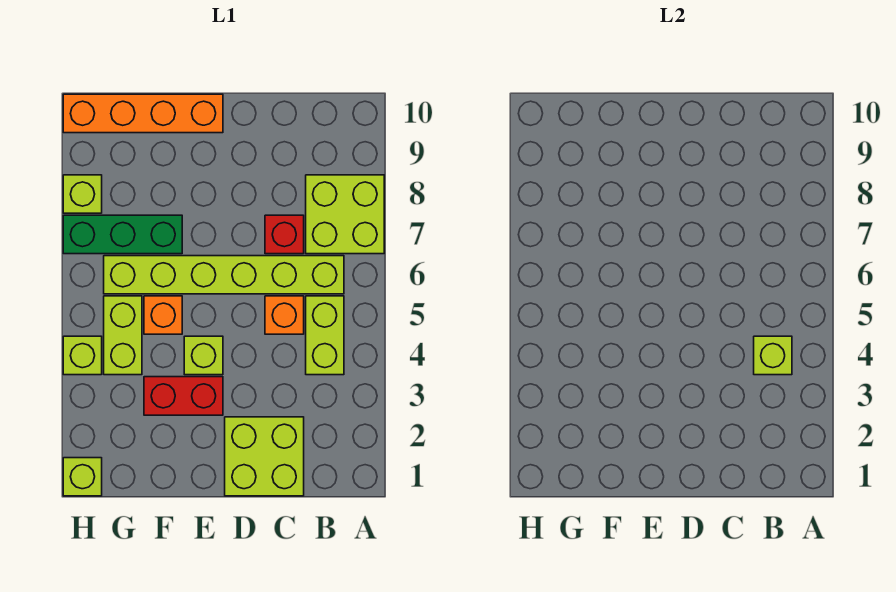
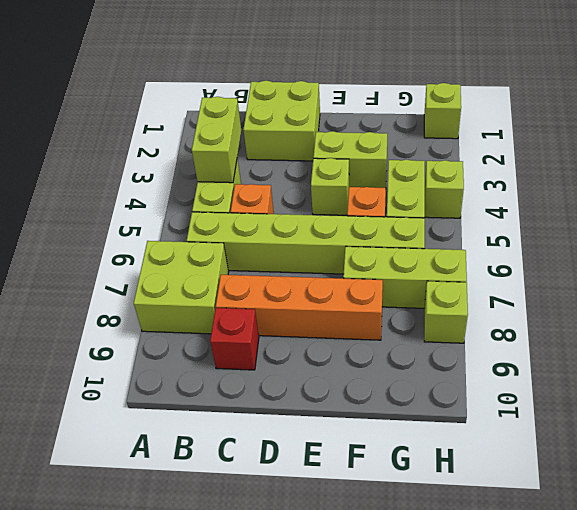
lime brick B4 level 2 -> lime brick B3:B4 level 2
red brick C7 level 1 -> red brick C9 level 1
red brick E3:F3 level 1 -> lime brick E3:F3 level 1
orange brick E10:H10 level 1 -> orange brick C8:F8 level 1
green brick F7:H7 level 1 -> lime brick F7:H7 level 1

